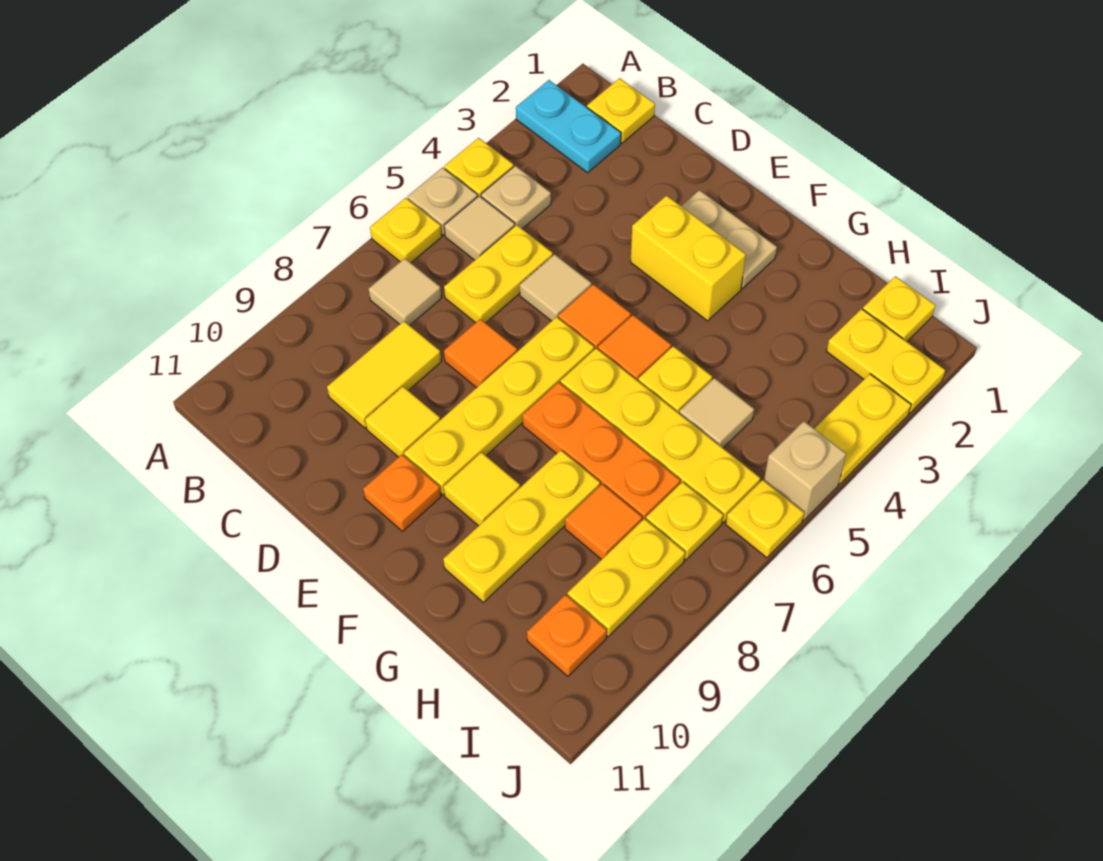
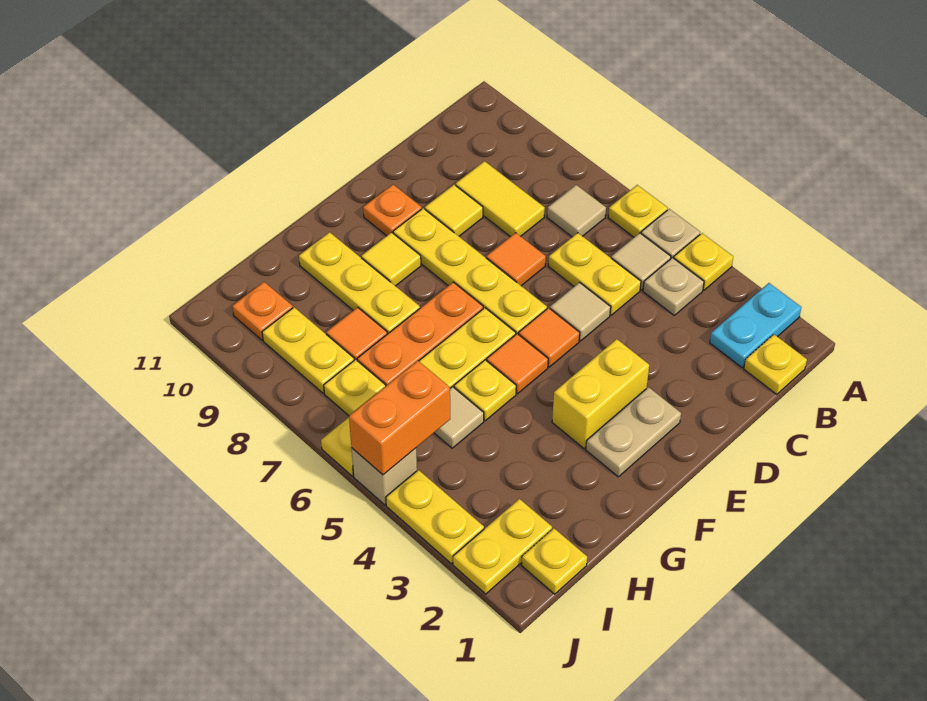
none -> orange brick I5:J5 level 2

